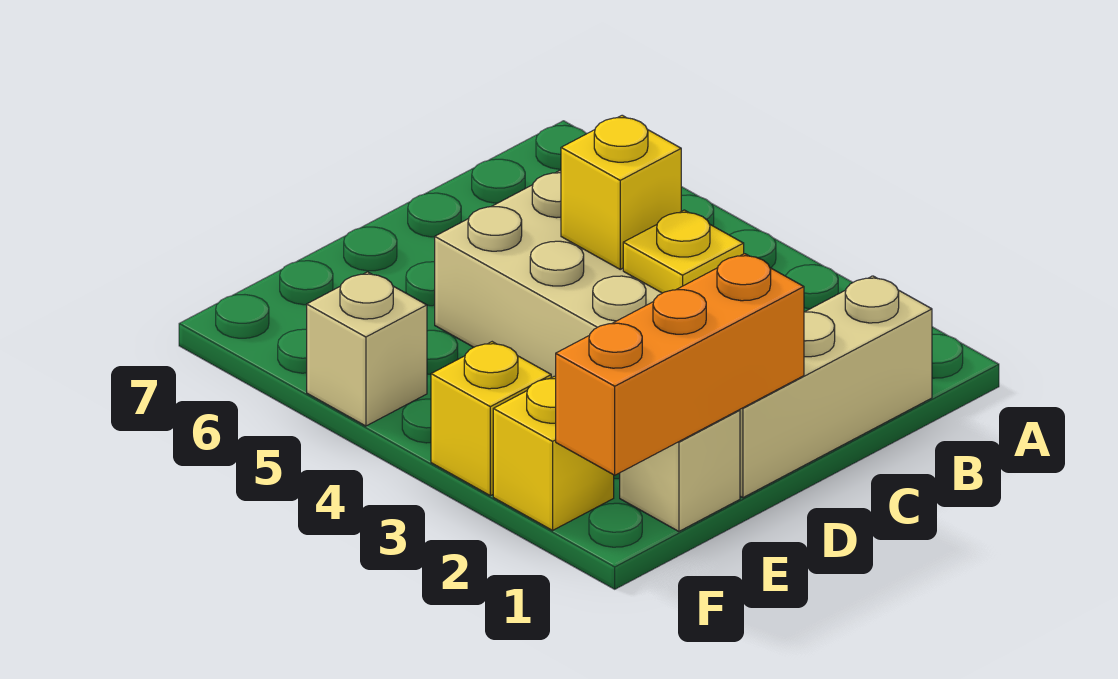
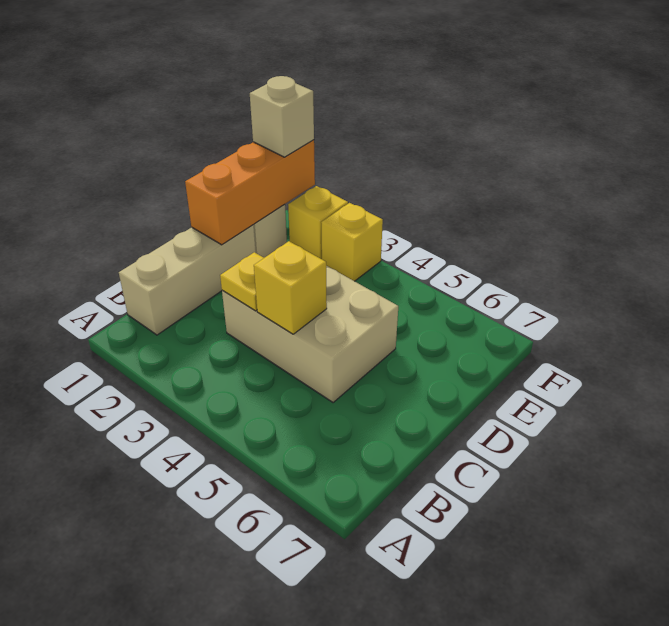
tan brick F5 level 1 -> tan brick F1 level 3

